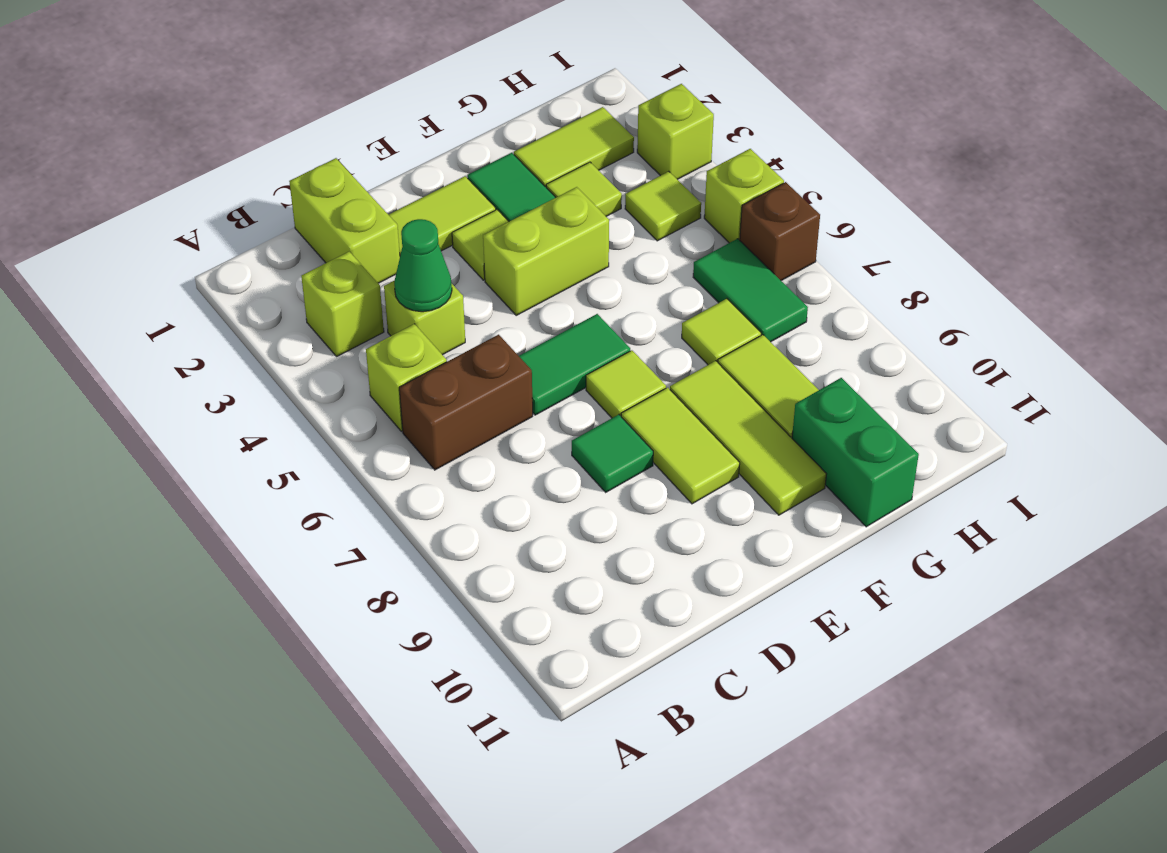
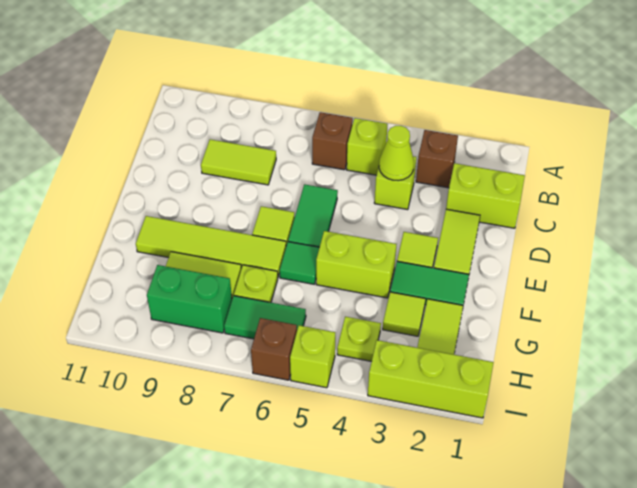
lime brick B3 level 1 -> brown brick B3 level 1
brown brick B6:C6 level 1 -> brown brick B6 level 1
green cone C4 level 2 -> lime cone C4 level 2
green tile D8 level 1 -> green tile F6 level 1
lime brick E4:F4 level 1 -> lime brick F4:F5 level 1
lime tile E8:E9 level 1 -> lime tile C8:C9 level 1
lime tile F8:F10 level 1 -> lime tile F7:F10 level 1
lime tile G7 level 1 -> lime plate G7 level 1
green brick G10:G11 level 1 -> green brick H8:H9 level 1
lime tile H4 level 1 -> lime plate H4 level 1
lime brick I3 level 1 -> lime brick I1:I3 level 1

